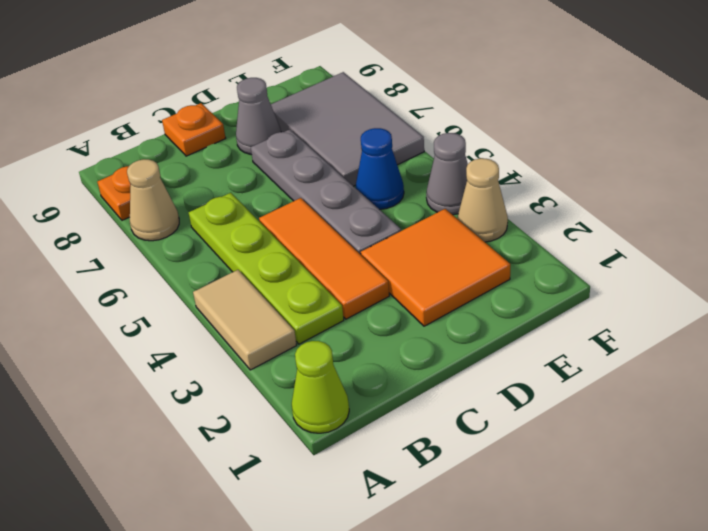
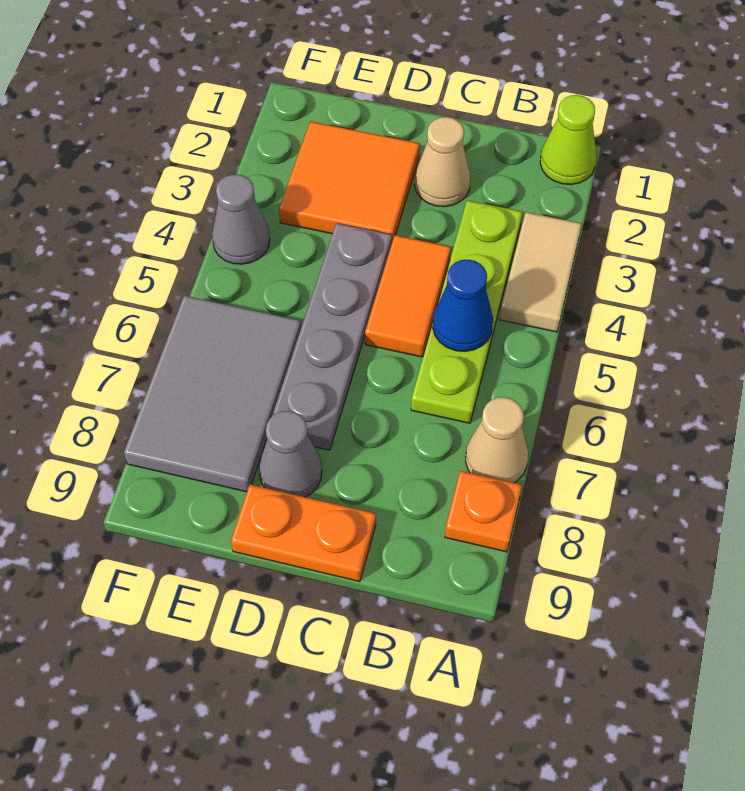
orange tile C3:C5 level 1 -> orange tile C4:C5 level 1
orange plate C9 level 1 -> orange plate C9:D9 level 1
blue cone E5 level 1 -> blue cone B5 level 2
tan cone F3 level 1 -> tan cone C2 level 1

